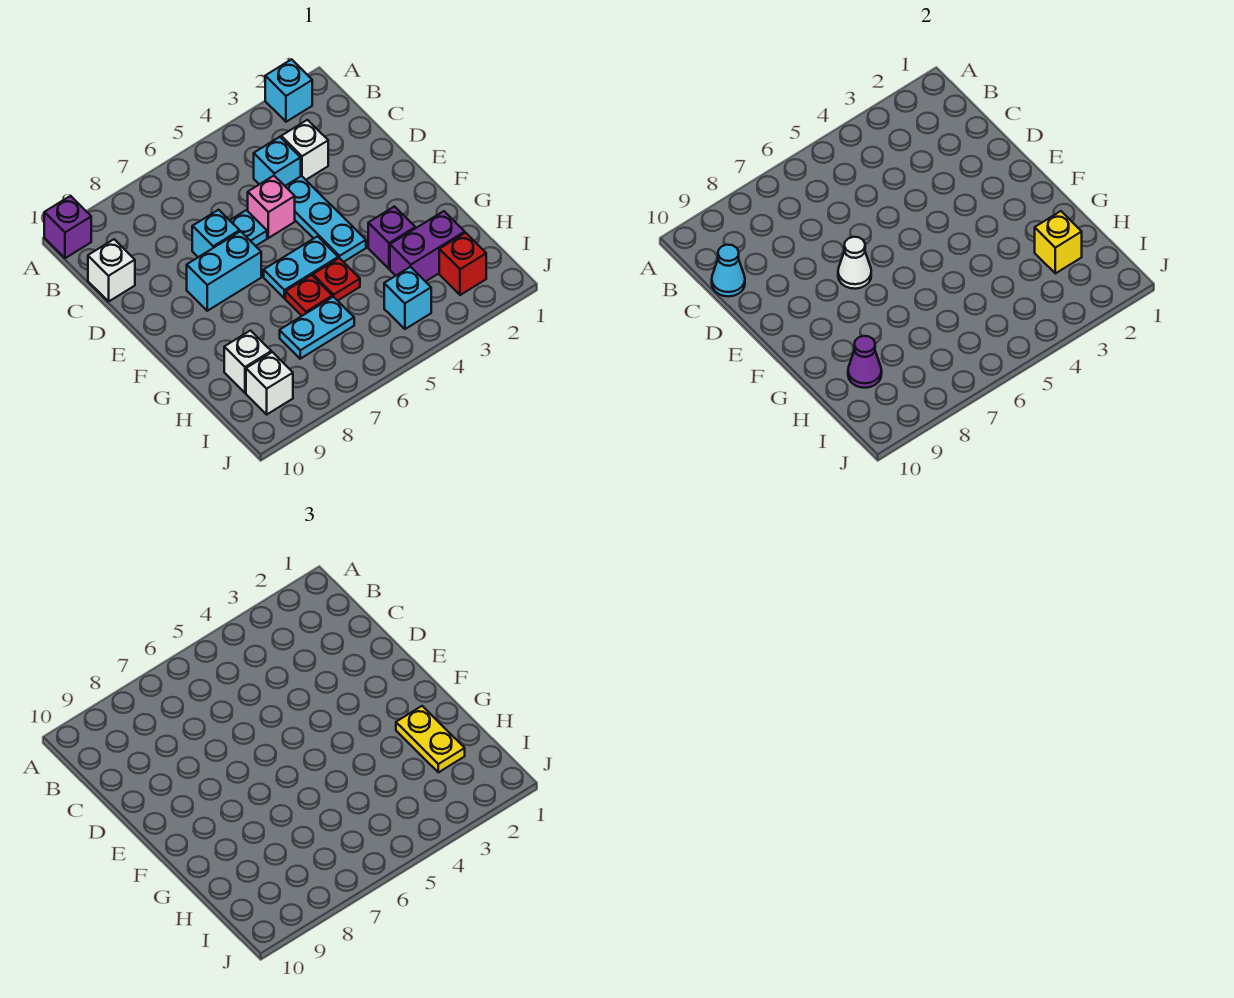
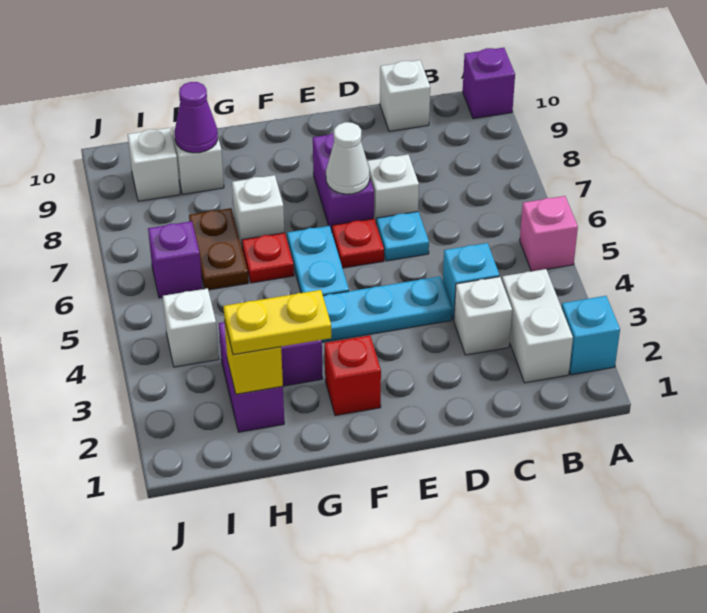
none -> white brick B2:B3 level 1
cyan cone C10 level 2 -> none
pink brick D5 level 1 -> pink brick A5 level 1
cyan brick D7 level 1 -> white brick D7 level 1
cyan brick E7:E8 level 1 -> purple brick E7:E8 level 1
red plate G5 level 1 -> red plate E6 level 1
none -> white brick G7 level 1
cyan plate H6:H7 level 1 -> brown plate H6:H7 level 1
red brick I2 level 1 -> red brick F2 level 1
cyan brick I4 level 1 -> white brick I4 level 1
none -> purple brick I6 level 1

